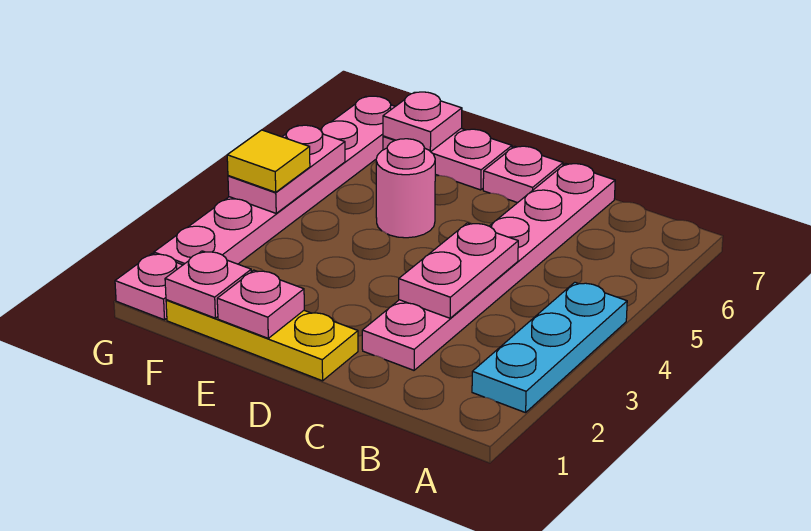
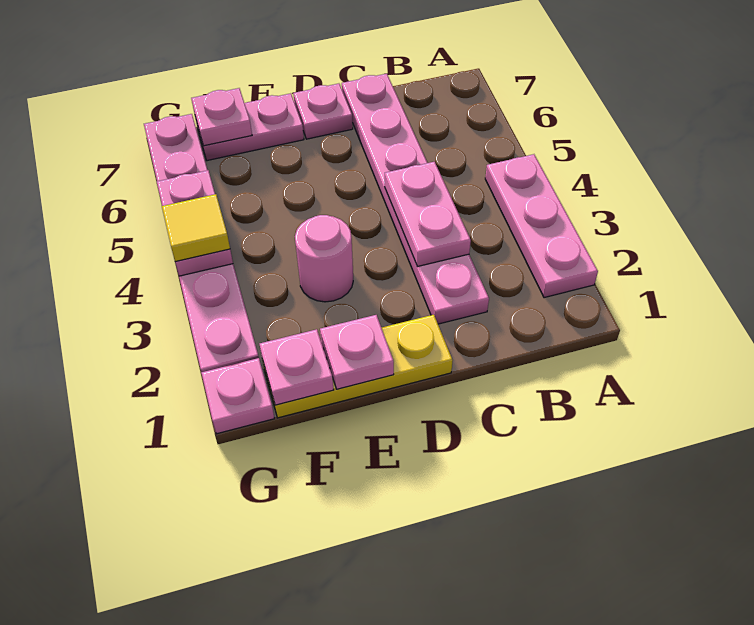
cyan plate A2:A4 level 1 -> pink plate A2:A4 level 1
pink round brick E5 level 1 -> pink round brick E3 level 1

